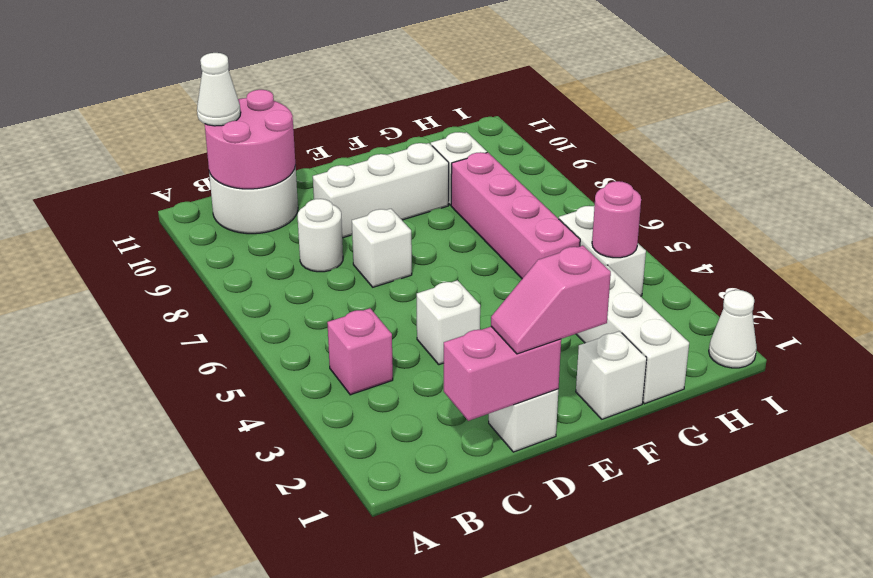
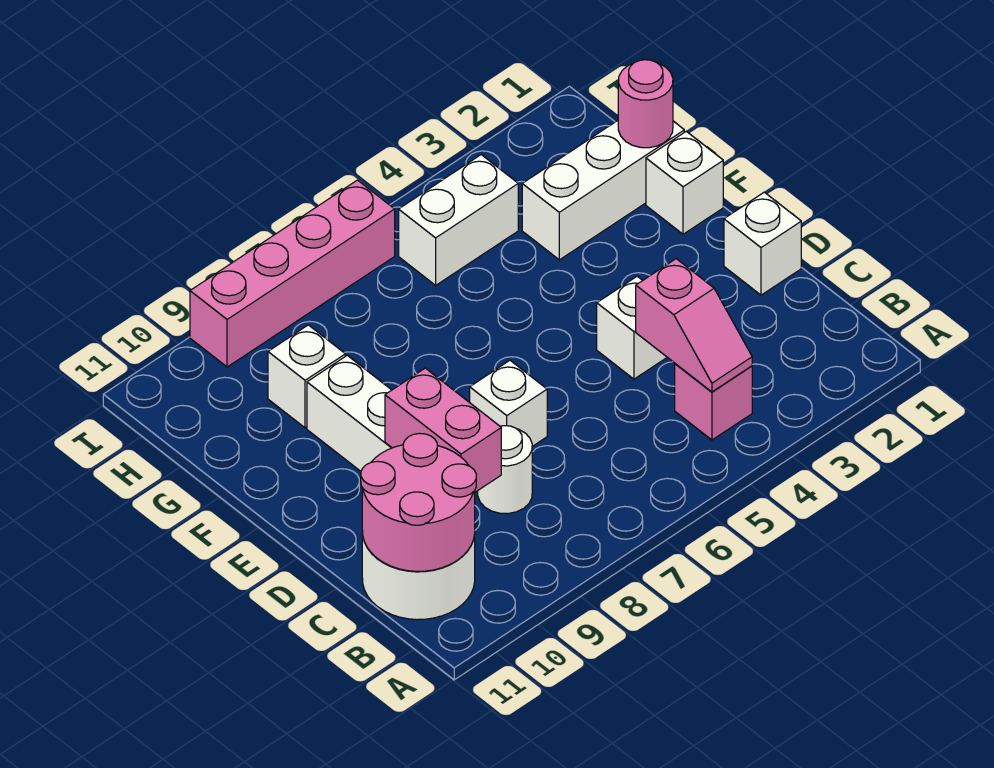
white cone B11 level 3 -> none
pink brick C1:D1 level 2 -> pink brick C9:D9 level 2
pink slope D1:E1 level 3 top E -> pink slope B4:C4 level 2 top C
pink brick G5:G8 level 1 -> pink brick I6:I9 level 1
pink round brick H4 level 2 -> pink round brick G1 level 2
white cone I1 level 1 -> none

